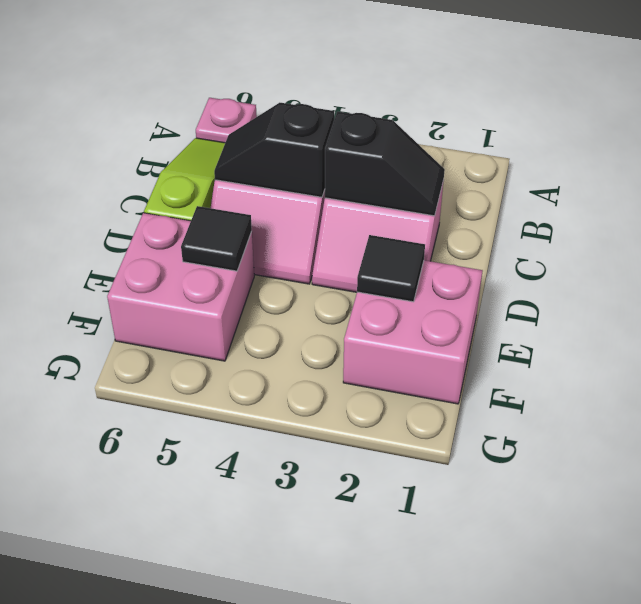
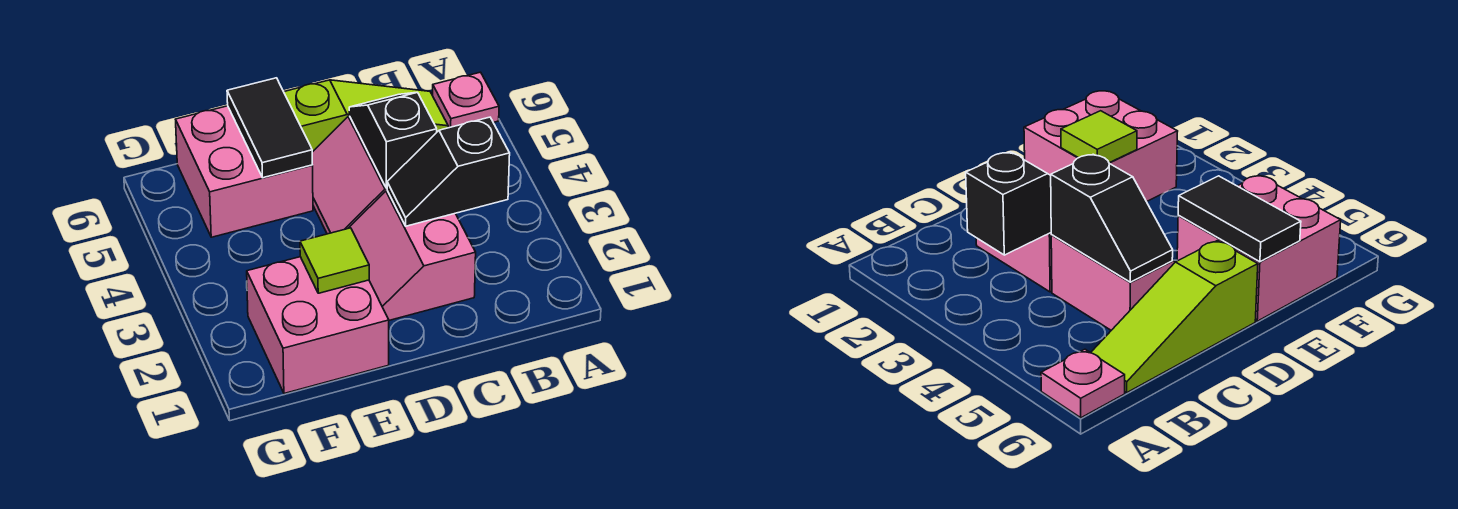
black slope C2:C3 level 2 top 3 -> black slope B3:C3 level 2 top B
black tile E2 level 2 -> lime tile E2 level 2
black tile E5 level 2 -> black tile E5:E6 level 2

